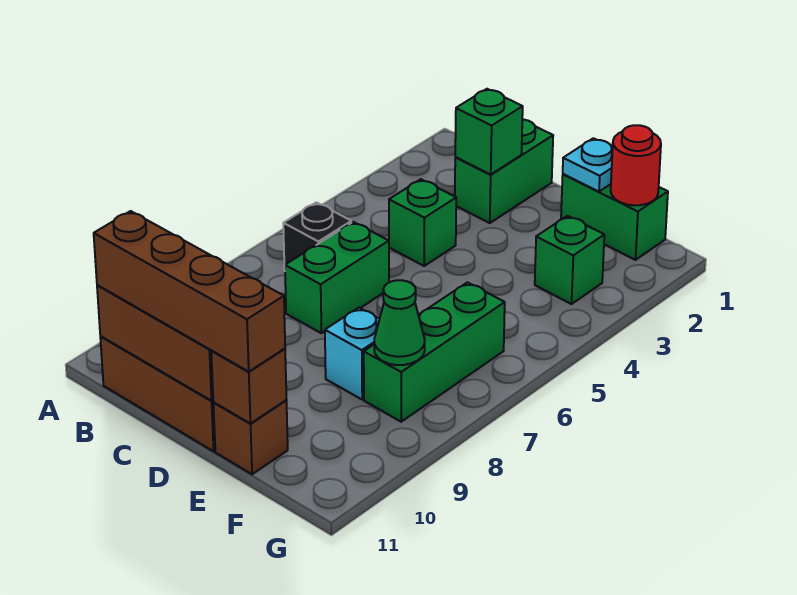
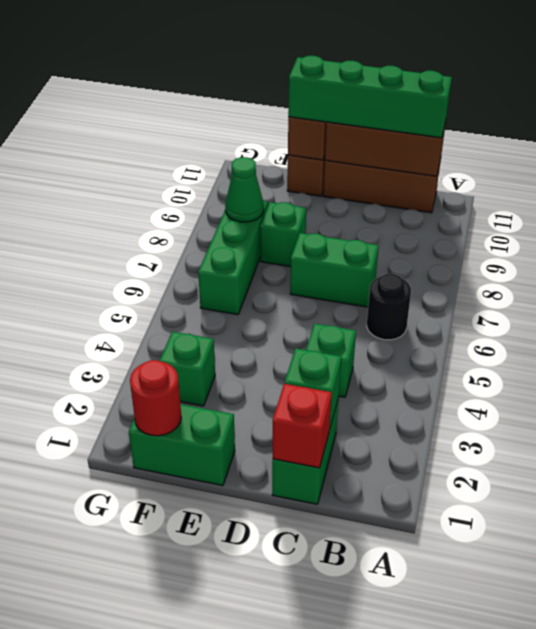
black brick B6 level 1 -> black round brick B6 level 1
brown brick B11:E11 level 3 -> green brick B11:E11 level 3
none -> red brick C1 level 2
green brick C6:C7 level 1 -> green brick C7:D7 level 1
cyan plate E1 level 2 -> none
cyan brick E8 level 1 -> green brick E8 level 1

